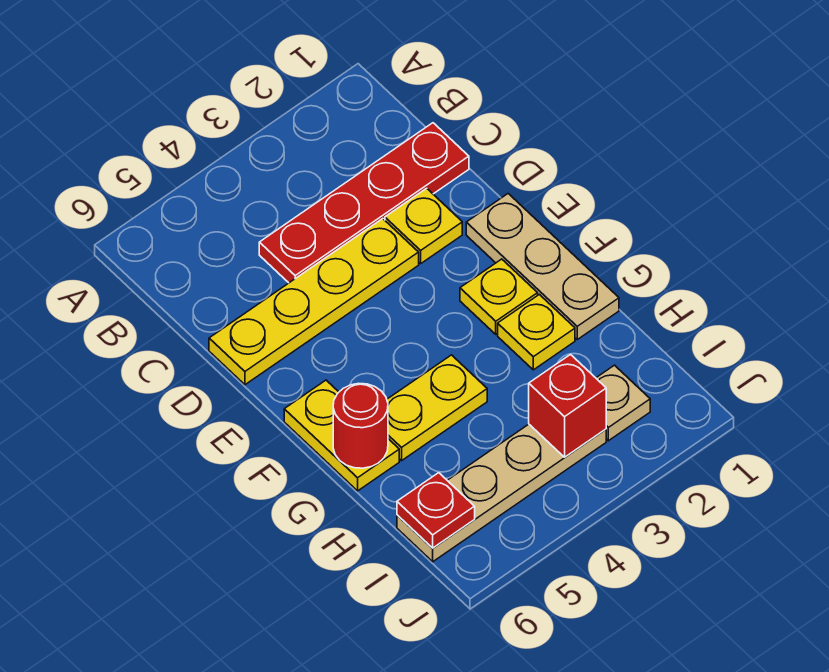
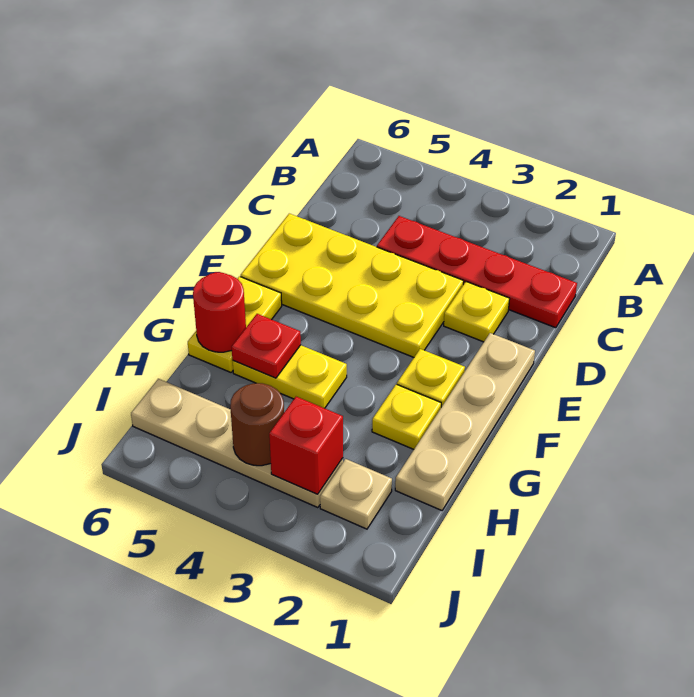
yellow plate D3:D6 level 1 -> yellow plate D3:E6 level 1
tan plate E1:G1 level 1 -> tan plate E1:H1 level 1
none -> brown round brick I4 level 2
red plate I6 level 2 -> red plate G5 level 2

